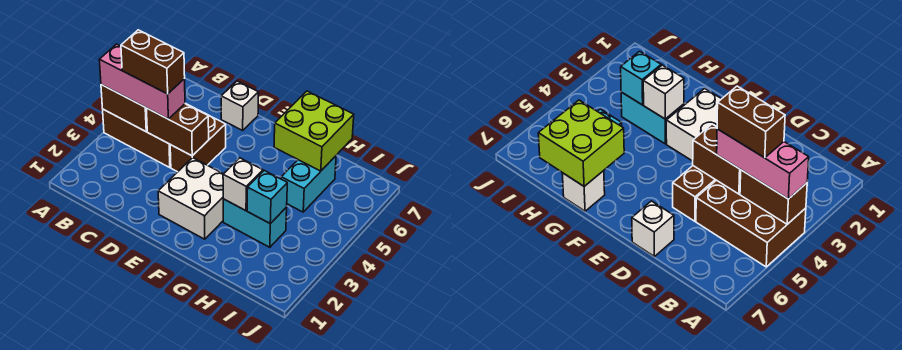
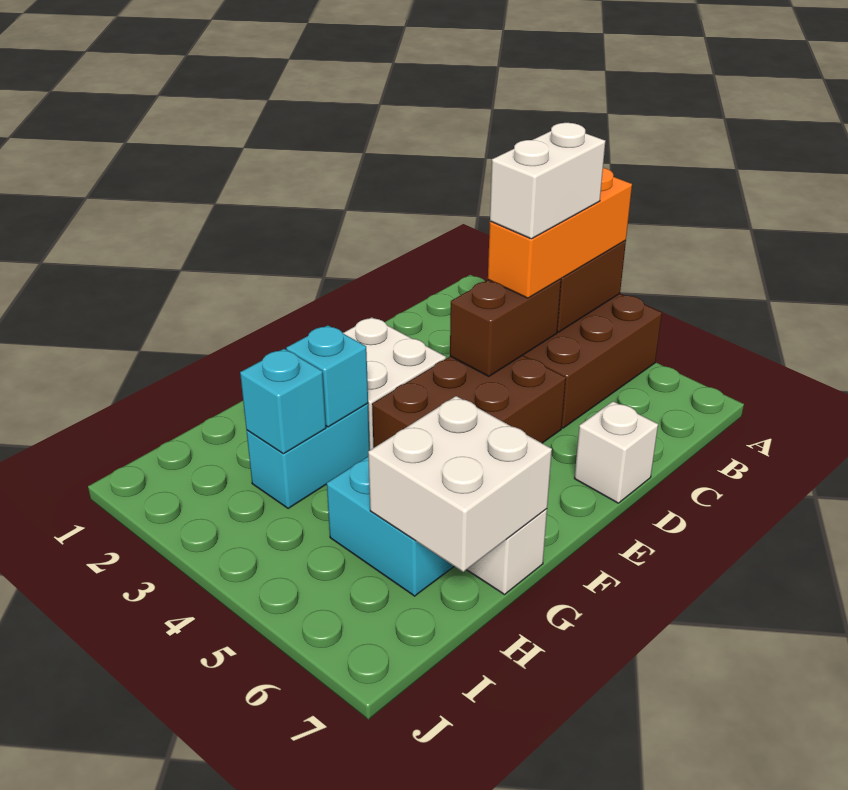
pink brick A4:C4 level 3 -> orange brick A4:C4 level 3
brown brick B4:C4 level 4 -> white brick B4:C4 level 4
brown brick D4:D5 level 1 -> brown brick D4:F5 level 1
white brick G3 level 2 -> cyan brick G3 level 2
lime brick G6:H7 level 2 -> white brick G6:H7 level 2

